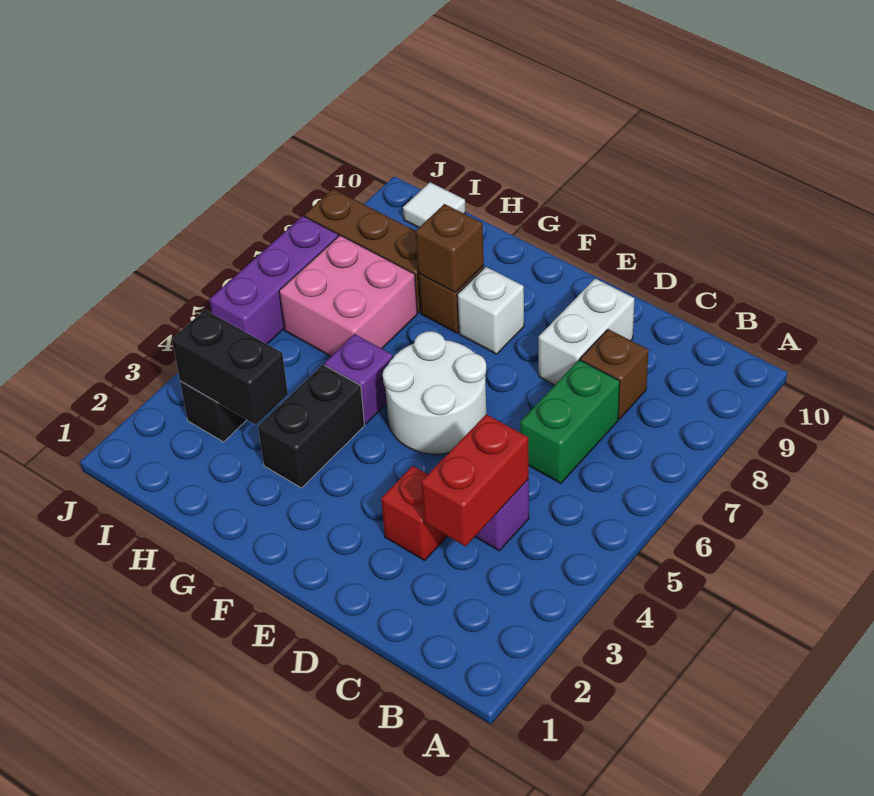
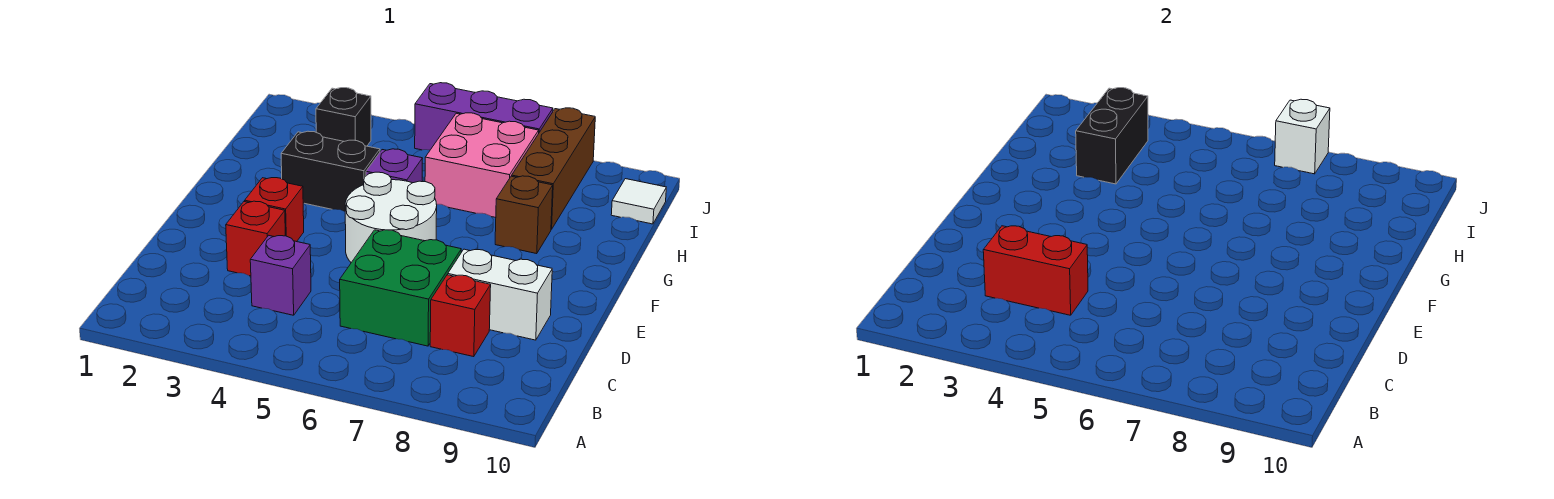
green brick C6:C7 level 1 -> green brick C6:D7 level 1
brown brick C8 level 1 -> red brick C8 level 1
none -> red brick E3 level 1
white brick F8 level 1 -> white brick J7 level 2
brown brick G8 level 2 -> none

